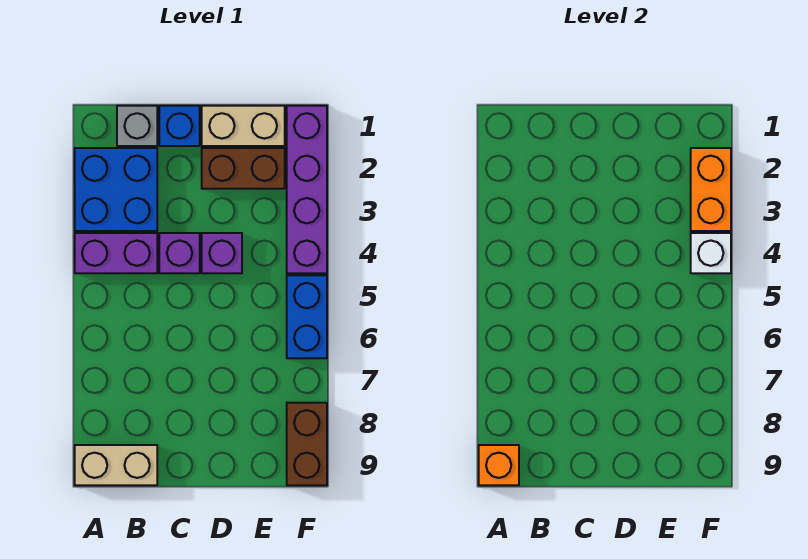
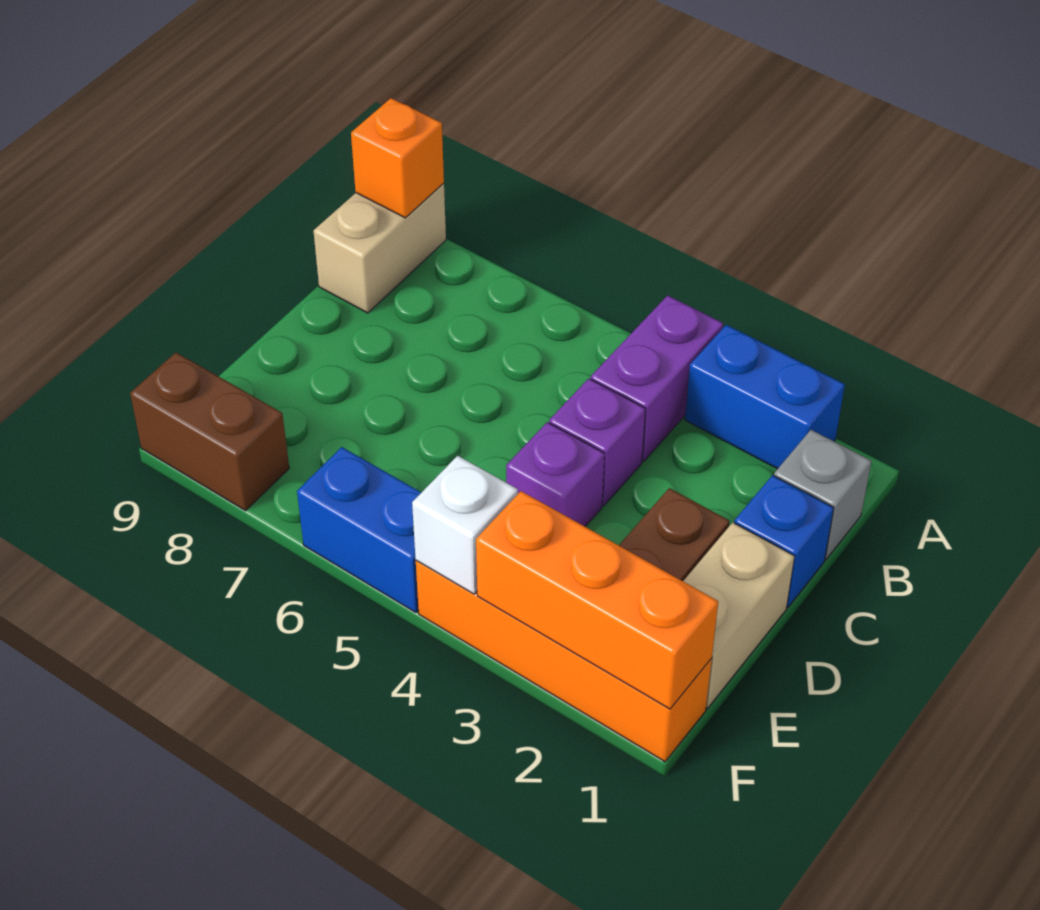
blue brick A2:B3 level 1 -> blue brick A2:A3 level 1
purple brick F1:F4 level 1 -> orange brick F1:F4 level 1
orange brick F2:F3 level 2 -> orange brick F1:F3 level 2

